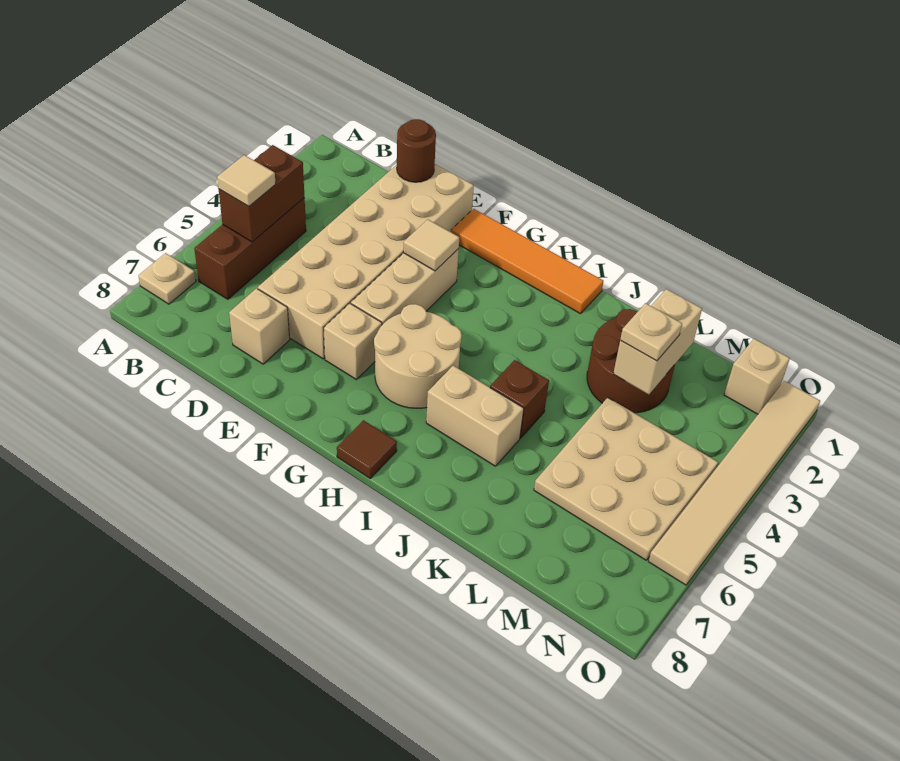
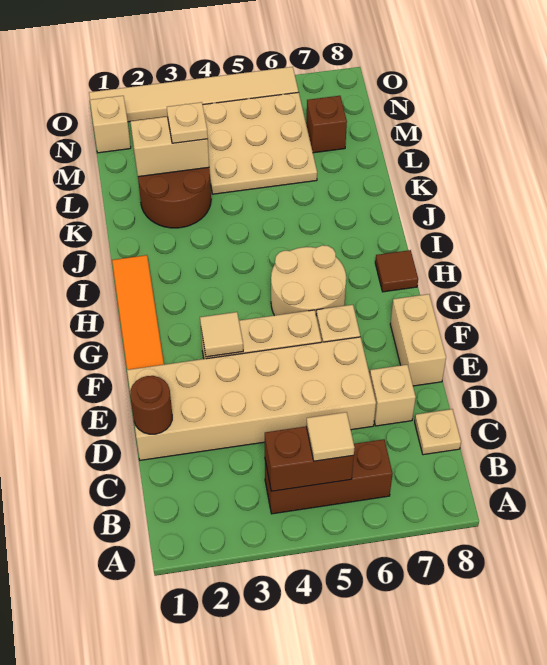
tan plate A7 level 1 -> tan plate C8 level 1
tan brick I6:J6 level 1 -> tan brick E8:F8 level 1
brown brick J5 level 1 -> brown brick M7 level 1

